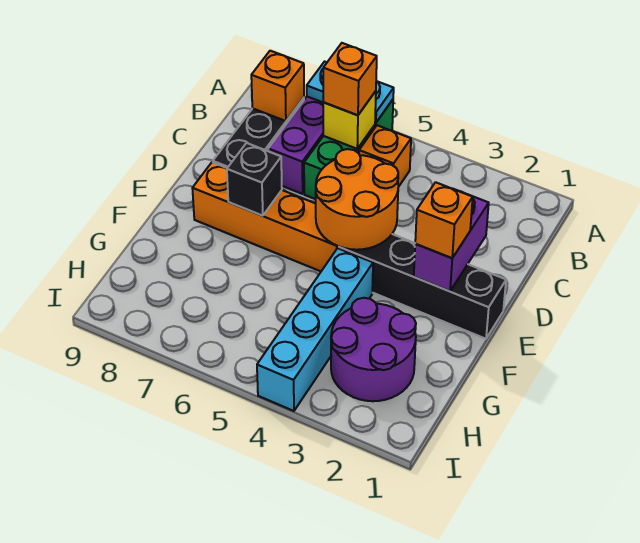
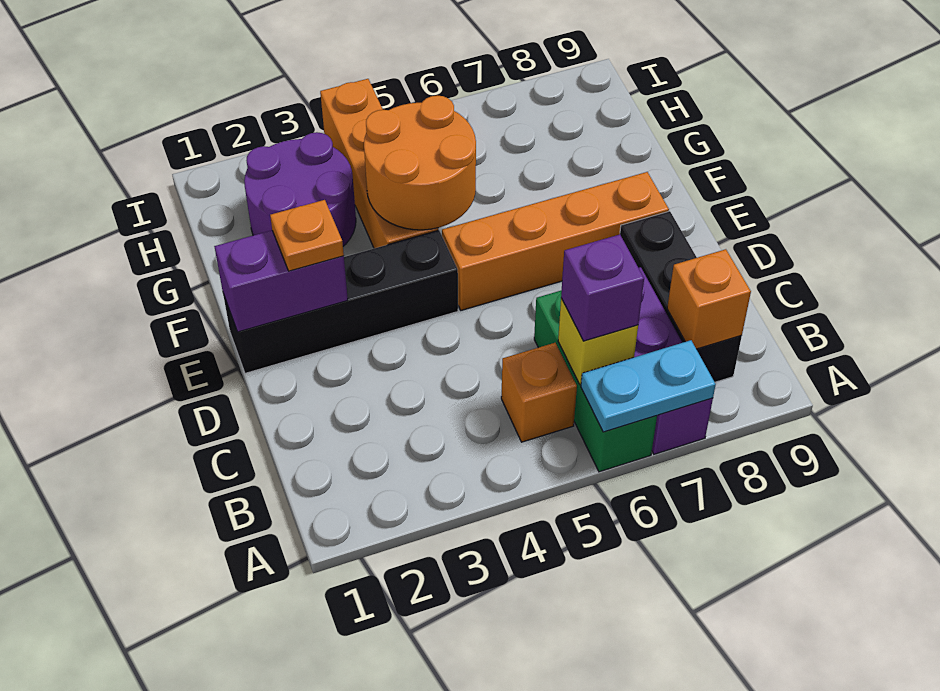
orange brick B6 level 3 -> purple brick B6 level 3
purple brick D2:E2 level 2 -> purple brick E1:E2 level 2
orange round brick D4:E5 level 2 -> orange round brick F4:G5 level 2
orange brick E2 level 3 -> orange plate E2 level 3
black brick E7 level 2 -> none
cyan brick F4:I4 level 1 -> orange brick F4:I4 level 1

